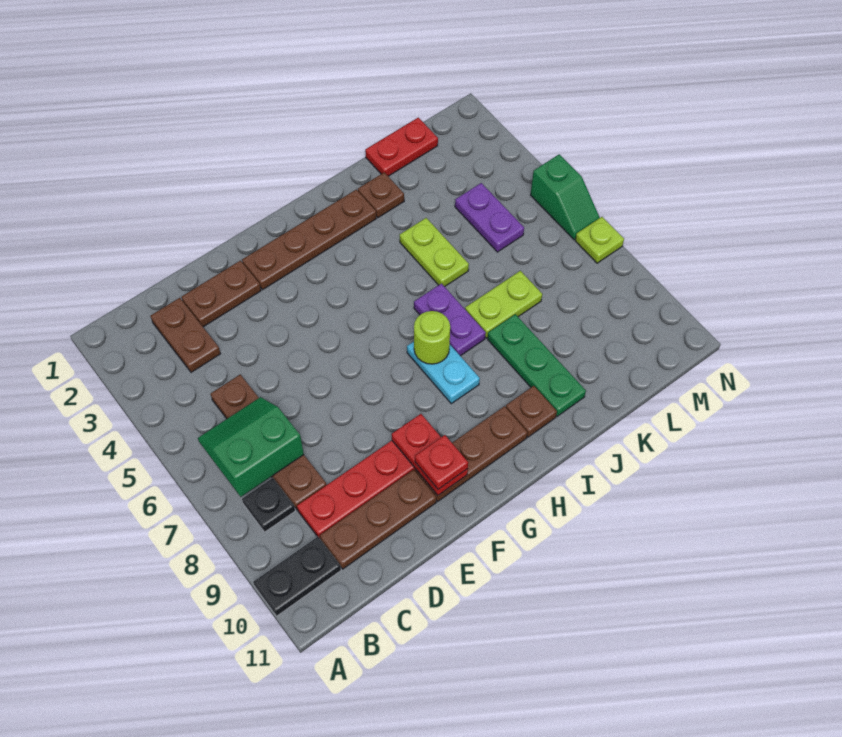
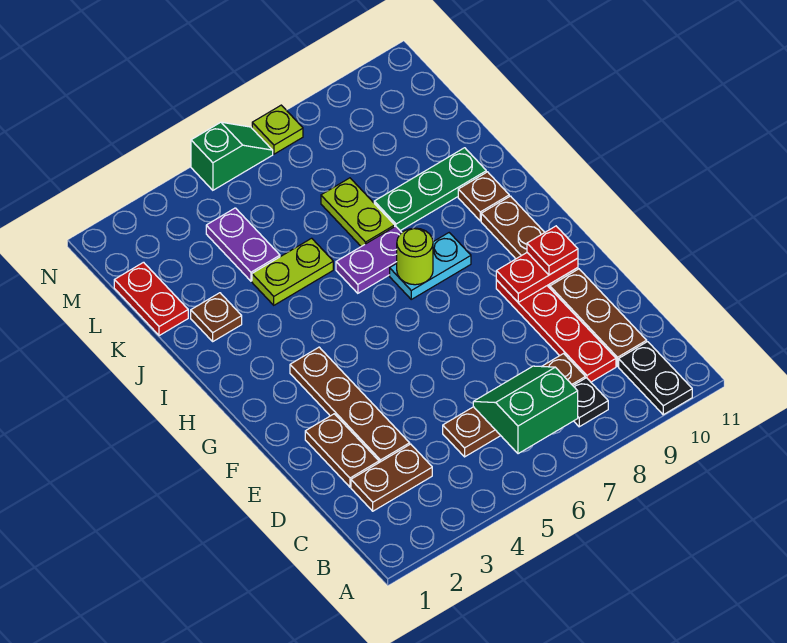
green slope B6:C7 level 2 top 7 -> green slope B6:C7 level 2 top B
brown plate F2:I2 level 1 -> brown plate D3:G3 level 1
purple plate L4:L5 level 1 -> purple plate K4:L4 level 1

